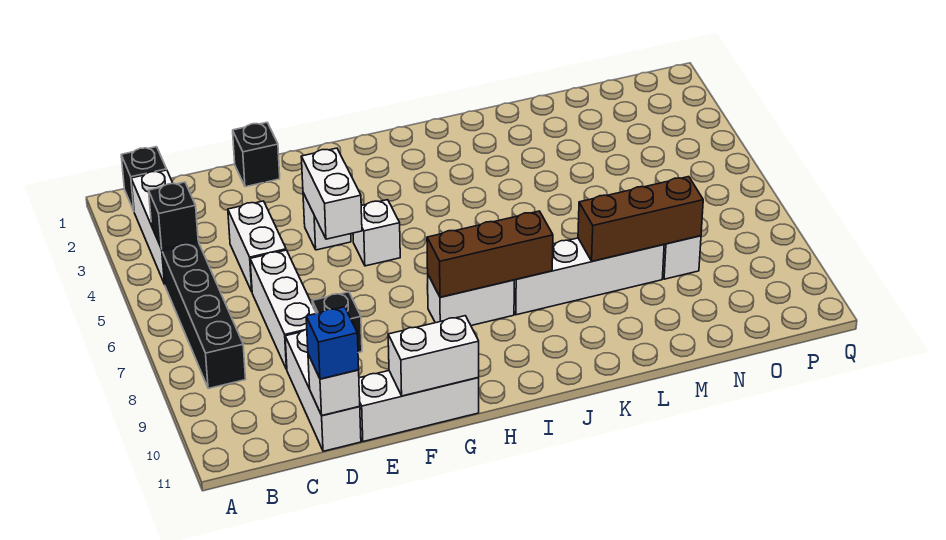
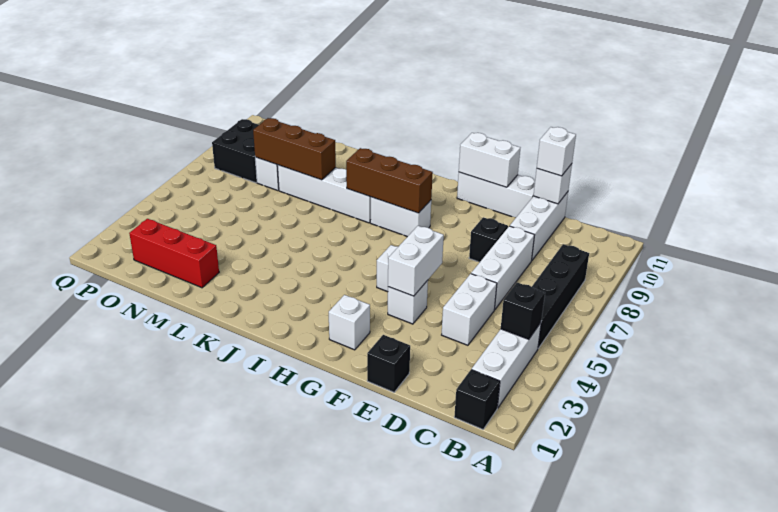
blue brick D11 level 3 -> white brick D11 level 3
none -> white brick G2 level 1
none -> red brick M2:O2 level 1
none -> black brick O8:P9 level 1

